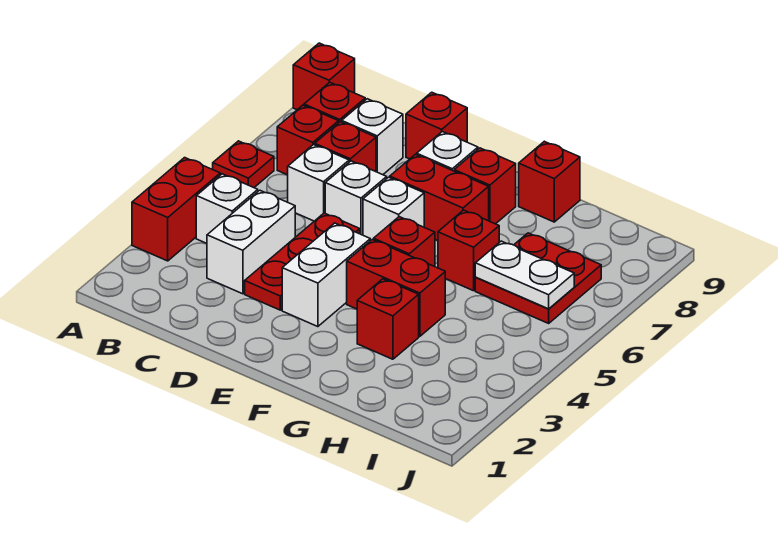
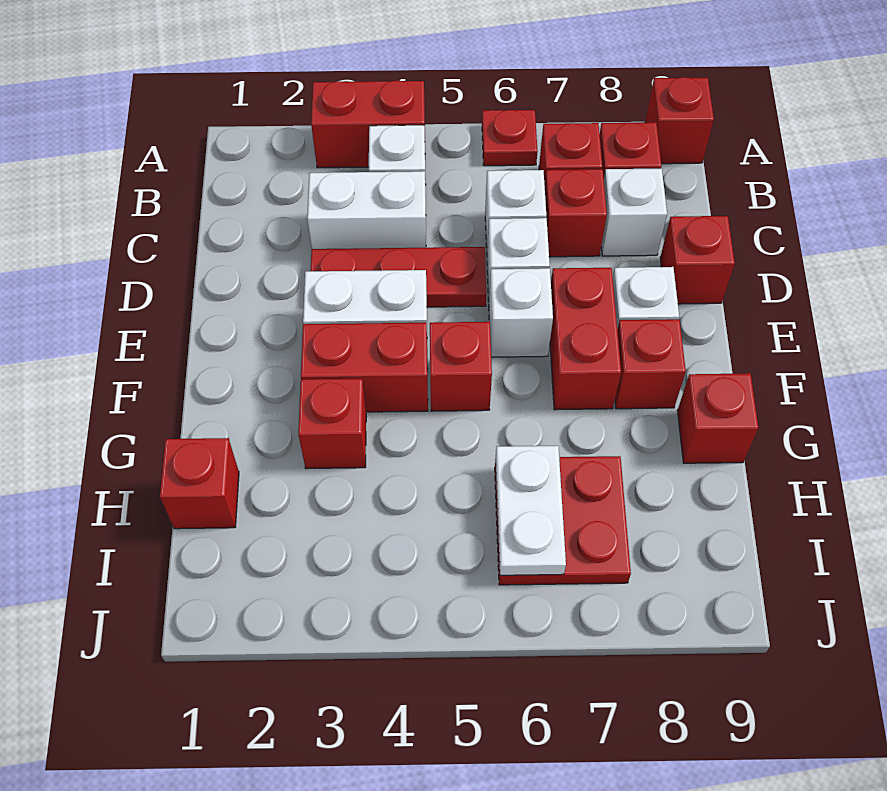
red brick F4:G4 level 1 -> red brick F3:F4 level 1
red brick G6 level 1 -> red brick H1 level 1

